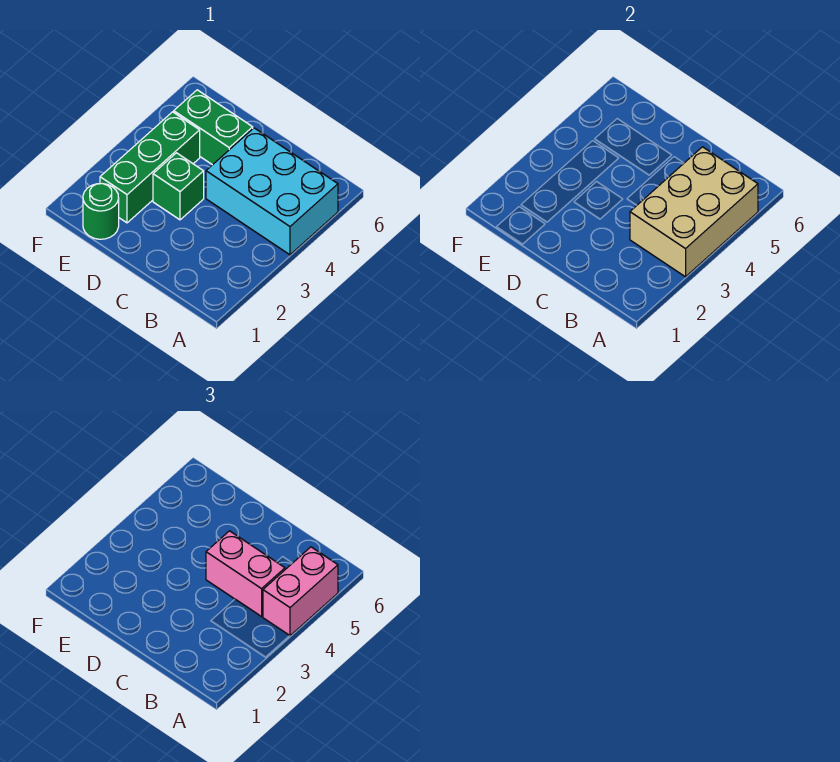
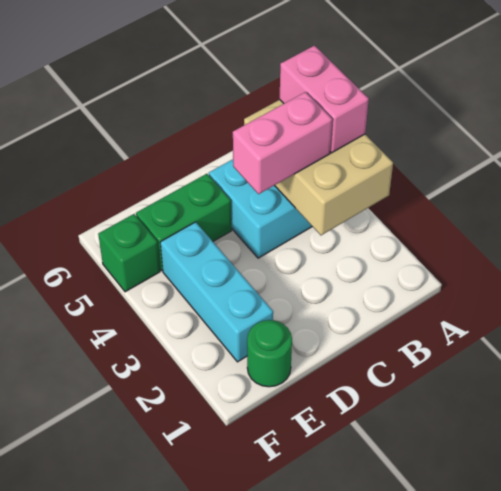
green brick D3 level 1 -> green brick F5 level 1
green brick E2:E4 level 1 -> cyan brick E2:E4 level 1

